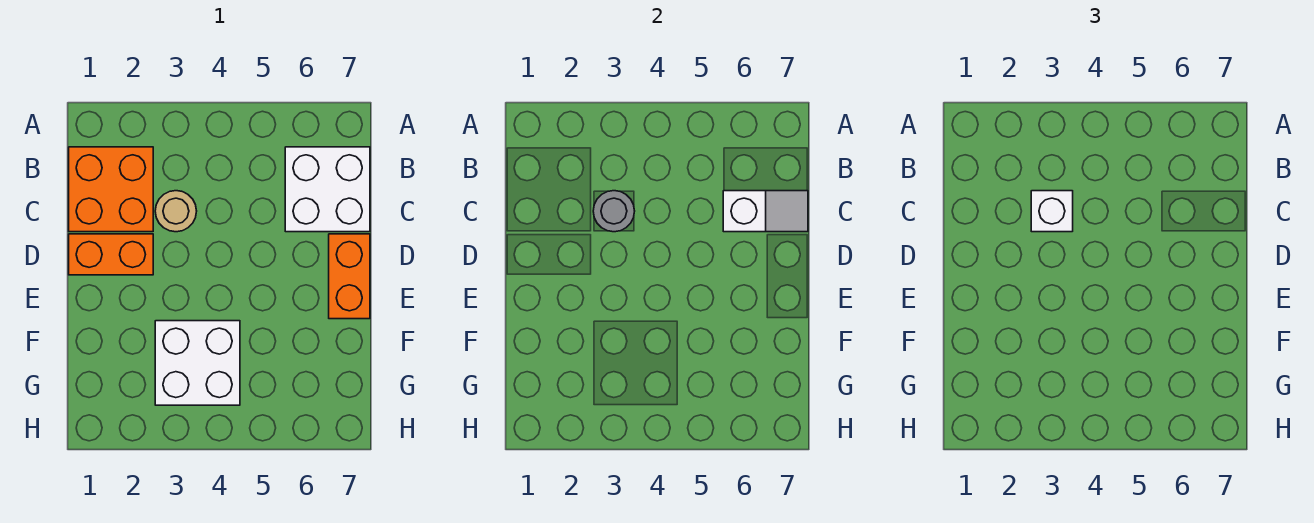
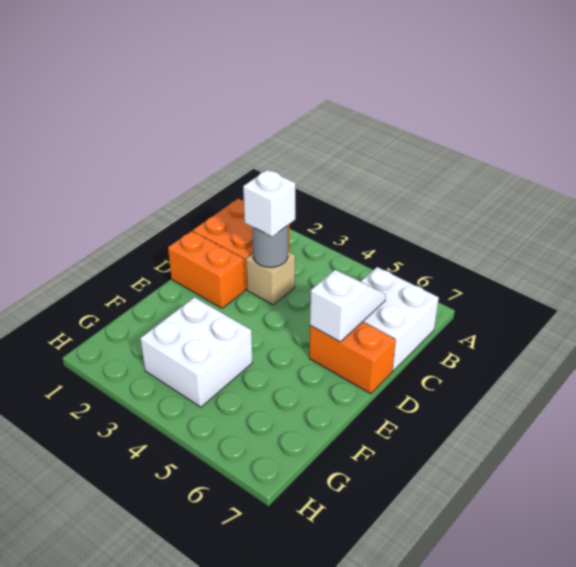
tan round brick C3 level 1 -> tan brick C3 level 1
white slope C6:C7 level 2 top 6 -> white slope C6:D6 level 2 top D
orange brick D7:E7 level 1 -> orange brick D6:D7 level 1

